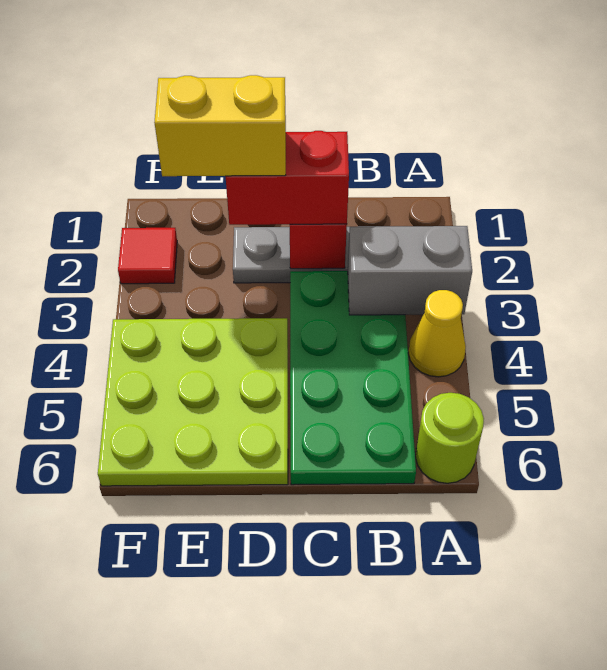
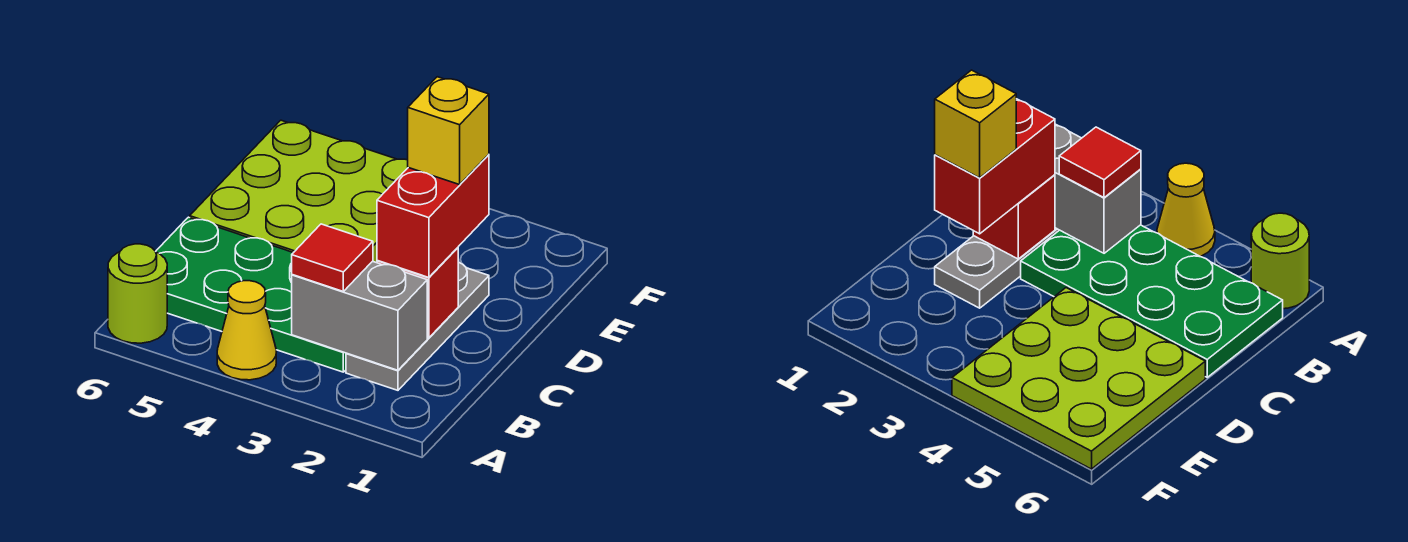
grey brick A3:B3 level 2 -> grey brick B2:B3 level 2
yellow brick D2:E2 level 4 -> yellow brick D2 level 4
red tile F2 level 1 -> red tile B3 level 3

